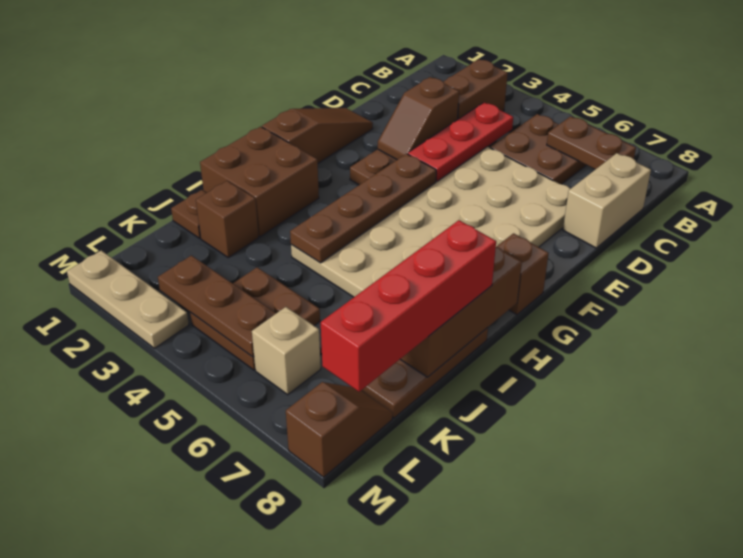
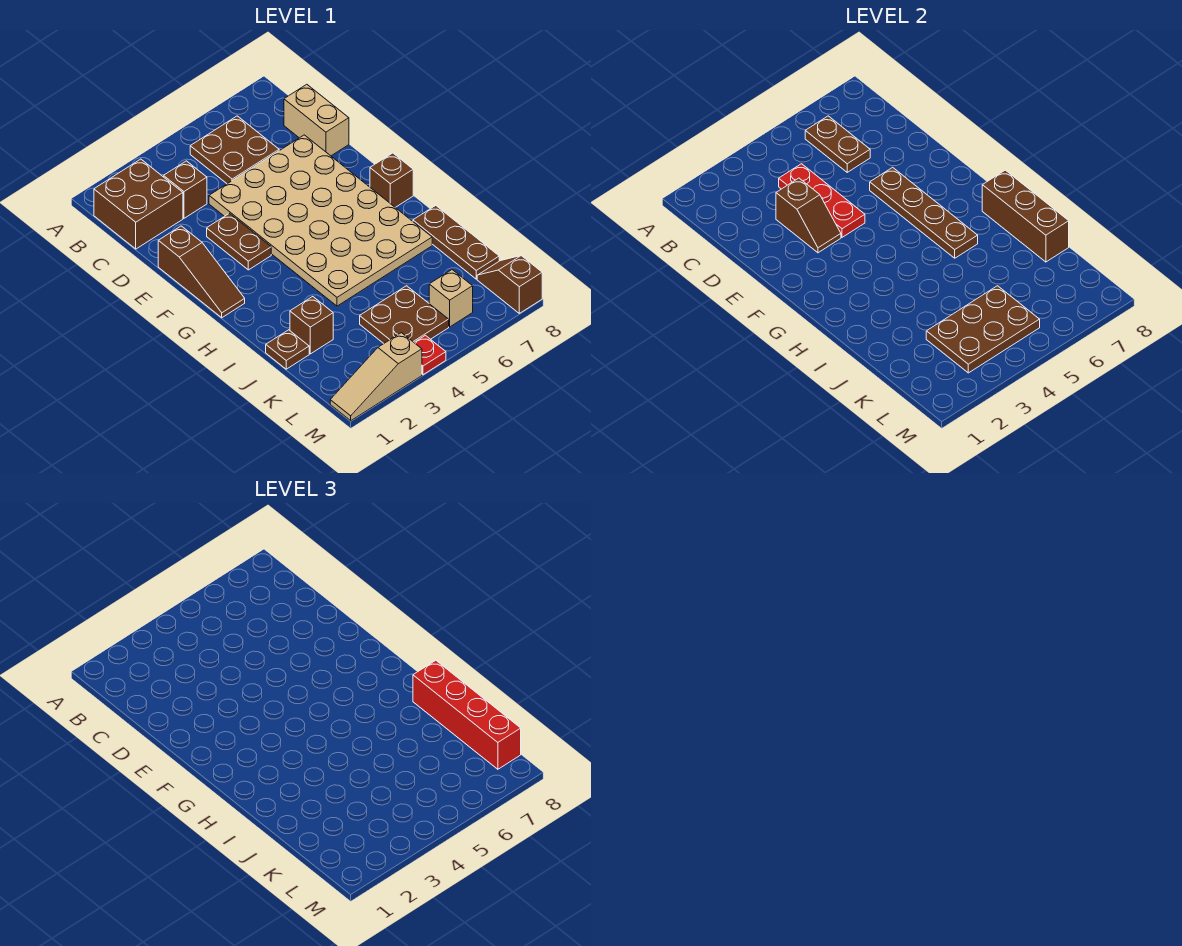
brown brick B3:C3 level 1 -> brown brick C3 level 1
brown plate B6:B7 level 2 -> brown plate B6:C6 level 2
brown slope E1:G1 level 1 top G -> brown slope E1:G1 level 1 top E
brown plate F4:I4 level 2 -> brown plate E6:H6 level 2
brown brick H1:I2 level 1 -> brown brick B1:C2 level 1
brown plate L3:L5 level 2 -> brown plate K3:L5 level 2
tan plate M1:M3 level 1 -> tan slope M1:M3 level 1 top 3
none -> red plate M4 level 1

